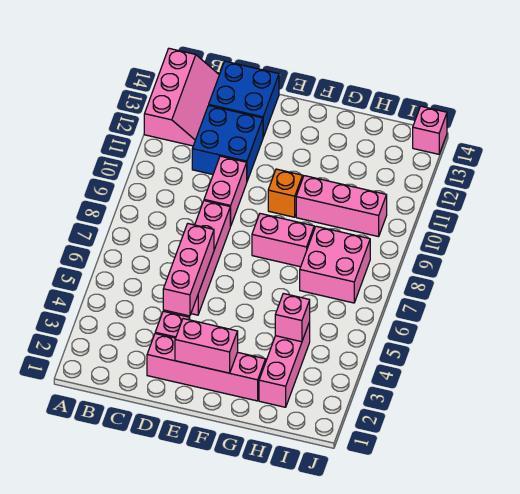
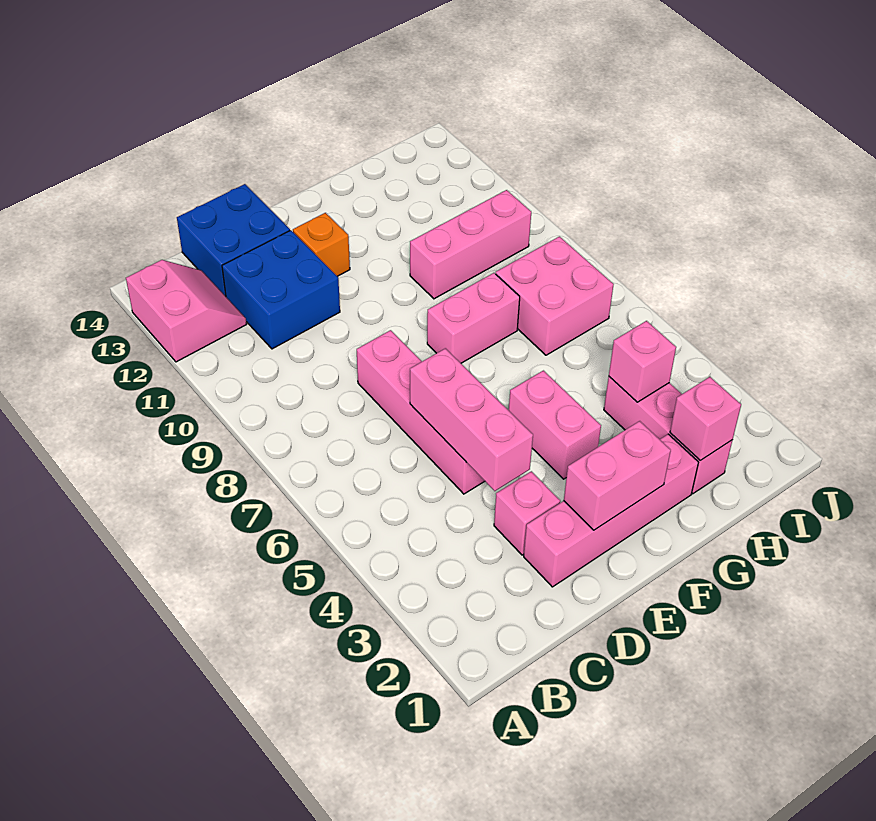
pink slope A12:B14 level 1 top A -> pink slope A12:B13 level 1 top A
pink brick D9:D10 level 1 -> pink brick F4:F5 level 1
orange brick F10 level 1 -> orange brick E12 level 1
pink brick J14 level 1 -> pink brick H2 level 2

